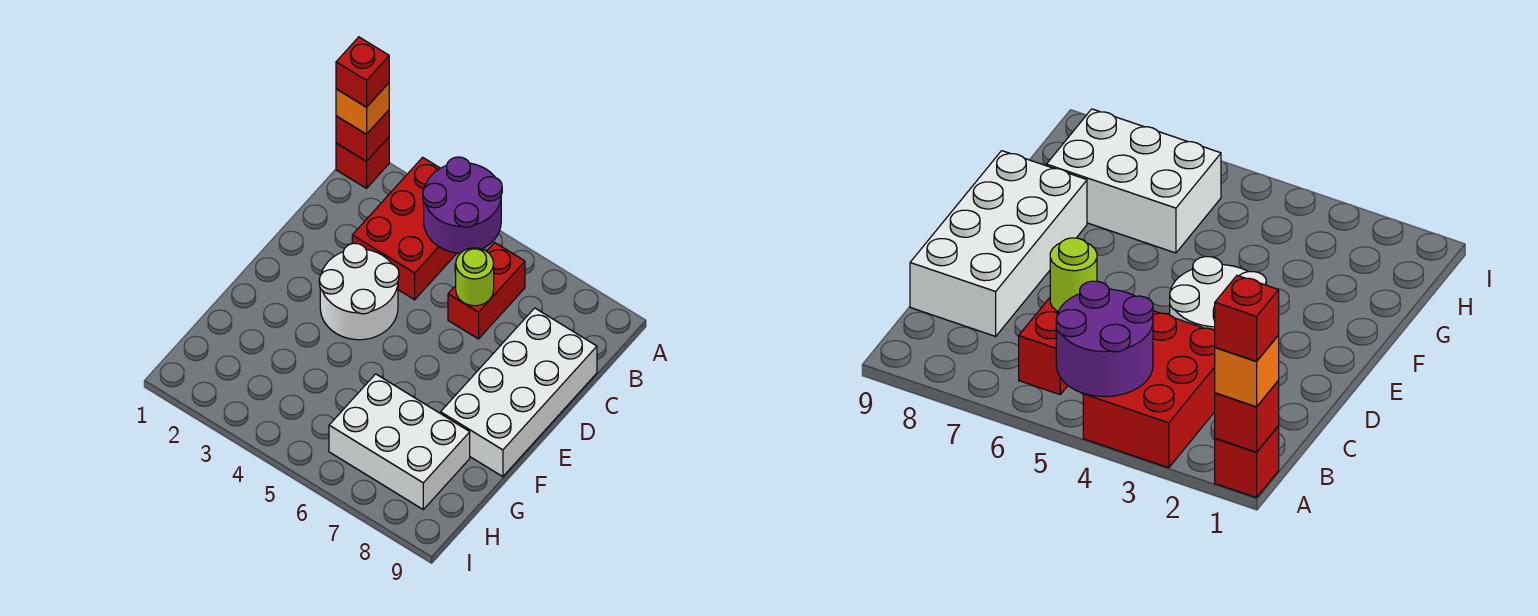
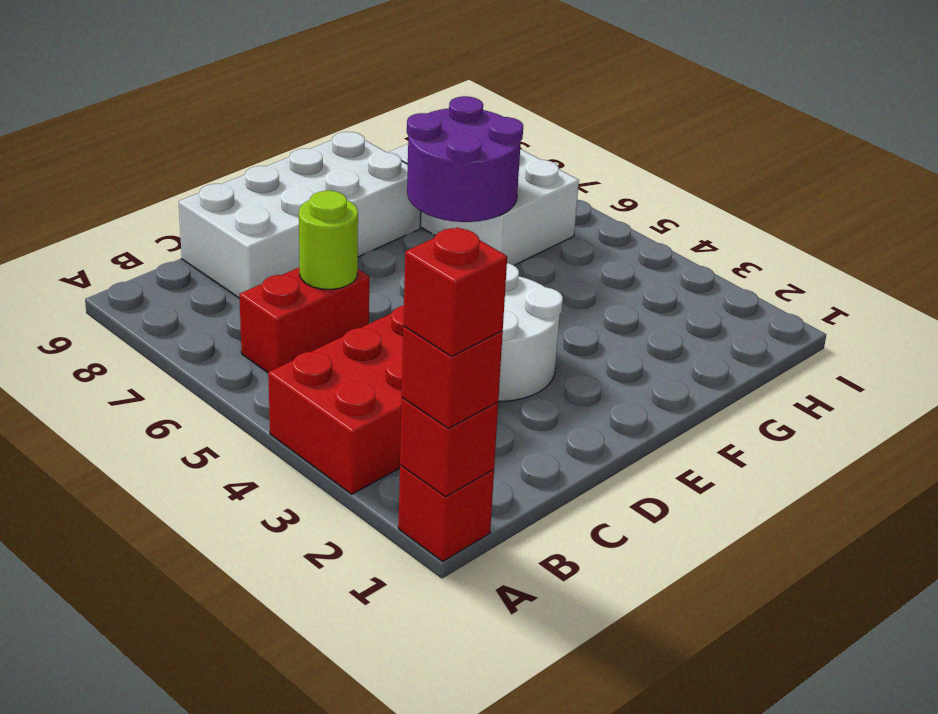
orange brick A1 level 3 -> red brick A1 level 3
purple round brick A4:B5 level 2 -> purple round brick F6:G7 level 2

